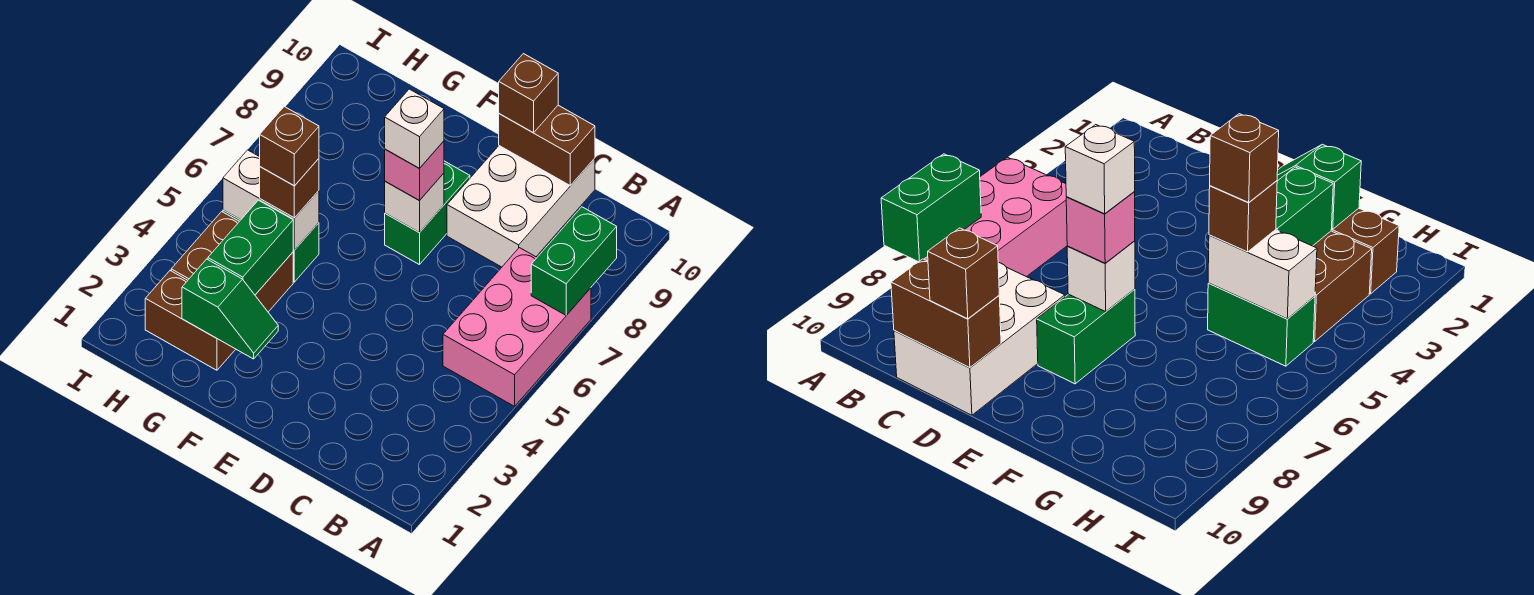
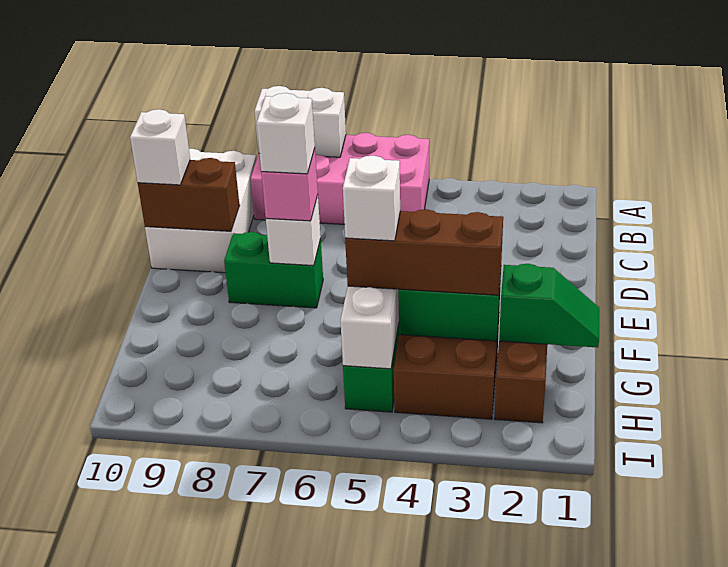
pink brick A5:B7 level 1 -> pink brick A5:B8 level 1
green brick A7:A8 level 2 -> white brick A7:A8 level 2
white brick C8:D10 level 1 -> white brick B9:D10 level 1
brown brick C10:D10 level 2 -> brown brick D9:D10 level 2
brown brick D10 level 3 -> white brick D10 level 3
green slope F2:G2 level 2 top G -> green slope G1:G2 level 2 top 2
brown brick G5 level 3 -> brown brick G3:G5 level 3
brown brick G5 level 4 -> white brick G5 level 4

